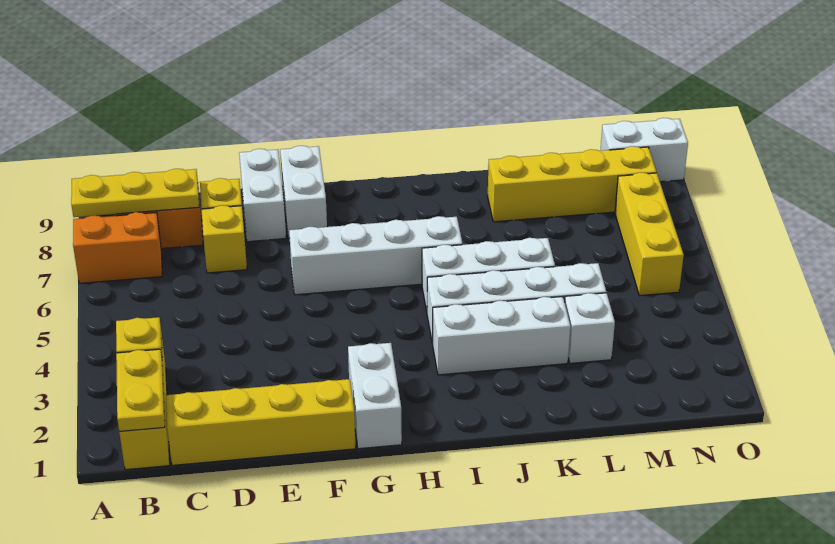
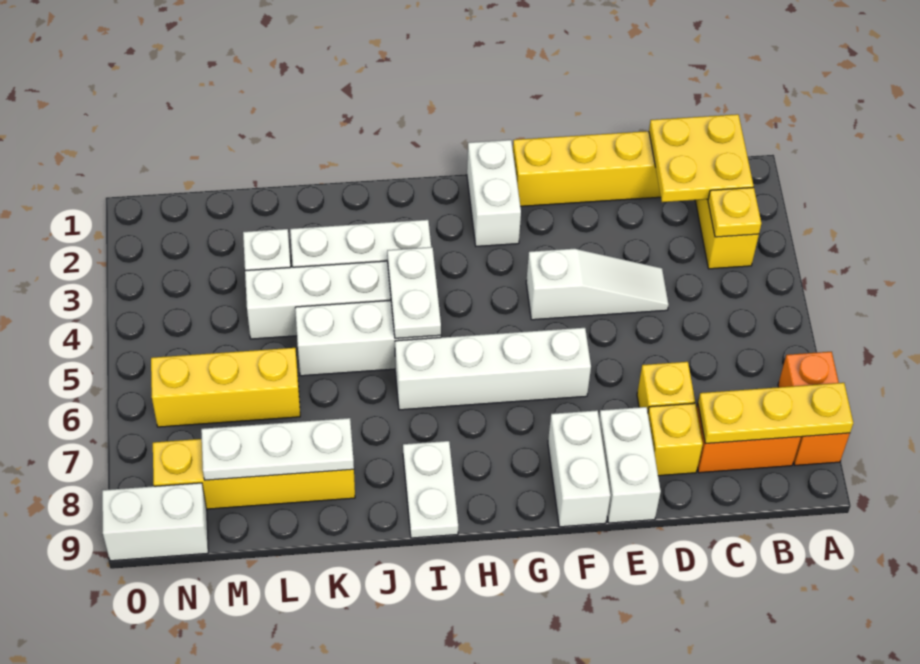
orange brick A7:B7 level 1 -> orange brick A7:A8 level 1
yellow plate B1:B2 level 2 -> yellow plate B1:C2 level 2
none -> white slope D4:F4 level 1 top F
none -> white plate I4:I5 level 2
none -> white plate I8:I9 level 1
none -> white plate K8:M8 level 2
yellow brick N5:N7 level 1 -> yellow brick L6:N6 level 1

